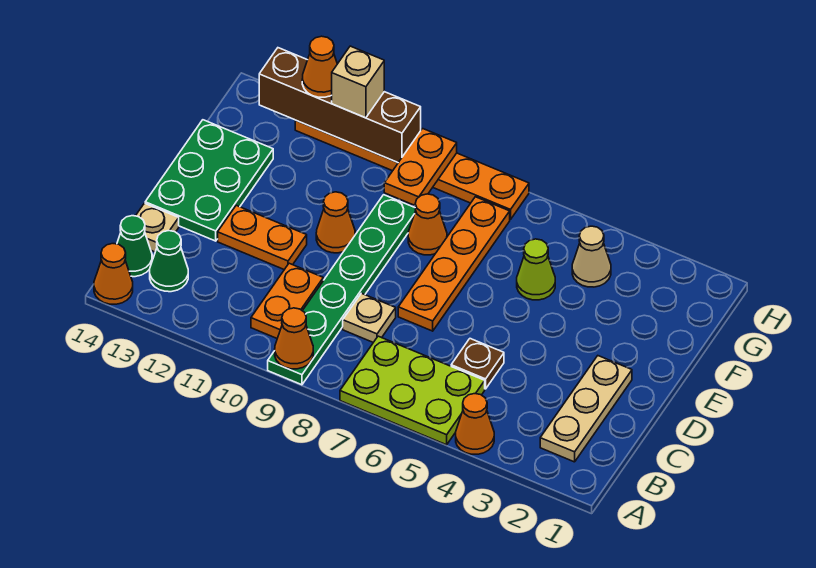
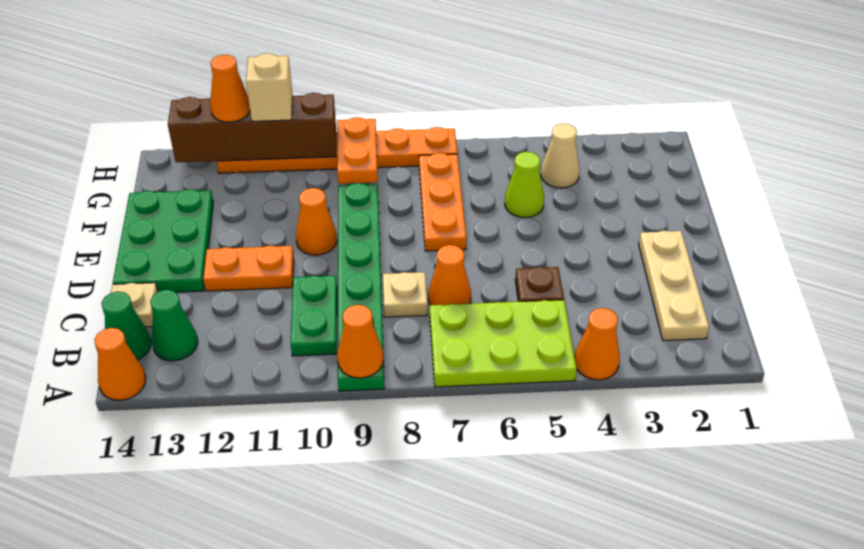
orange plate B10:C10 level 1 -> green plate B10:C10 level 1
orange plate D7:G7 level 1 -> orange plate E7:G7 level 1
orange cone F8 level 1 -> orange cone C7 level 1

